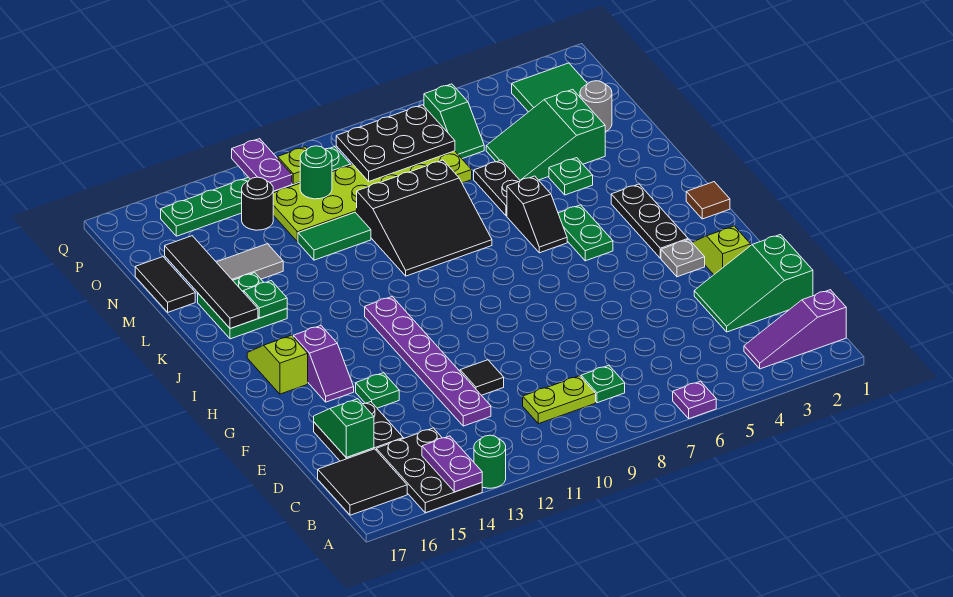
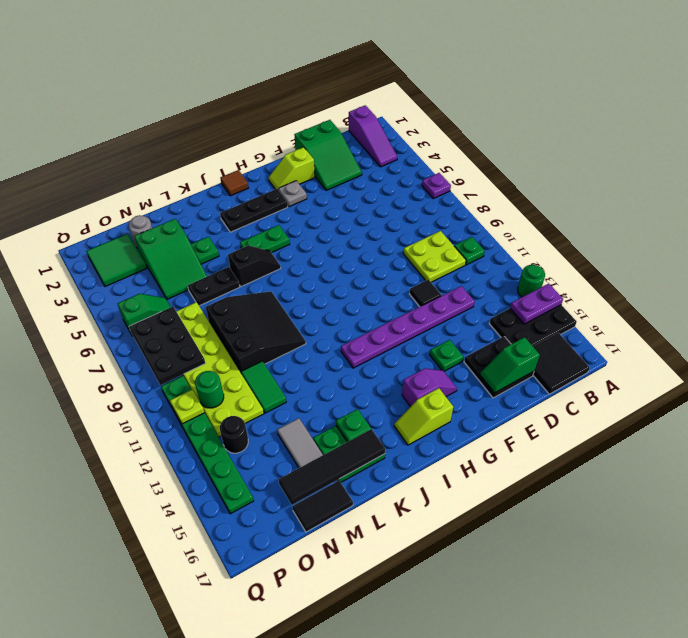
green plate C8 level 1 -> green plate B10 level 1
lime plate C9:C10 level 1 -> lime plate C9:D10 level 1
purple plate P12:Q12 level 2 -> none

